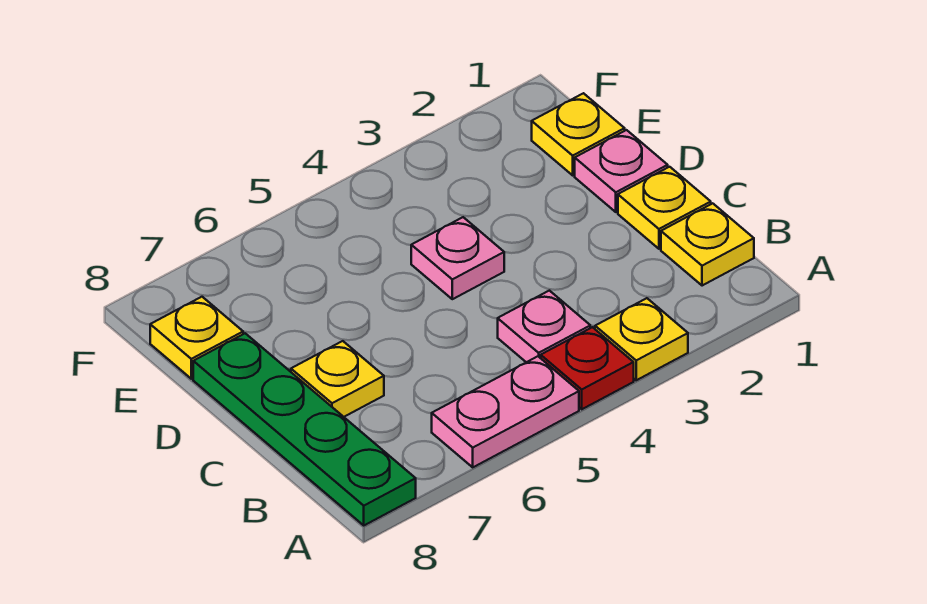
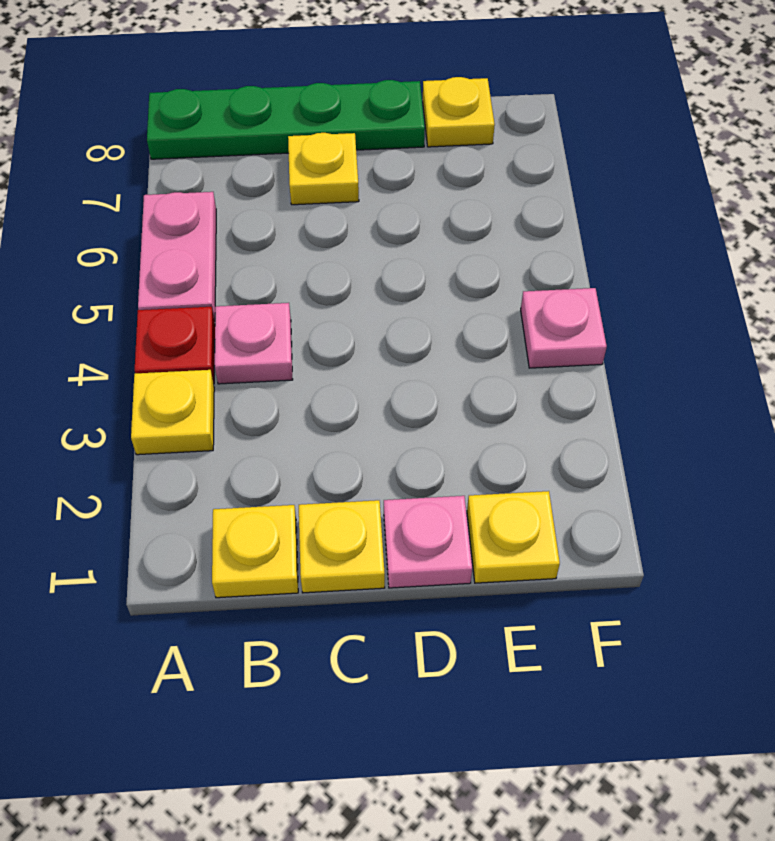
pink plate D4 level 1 -> pink plate F4 level 1

